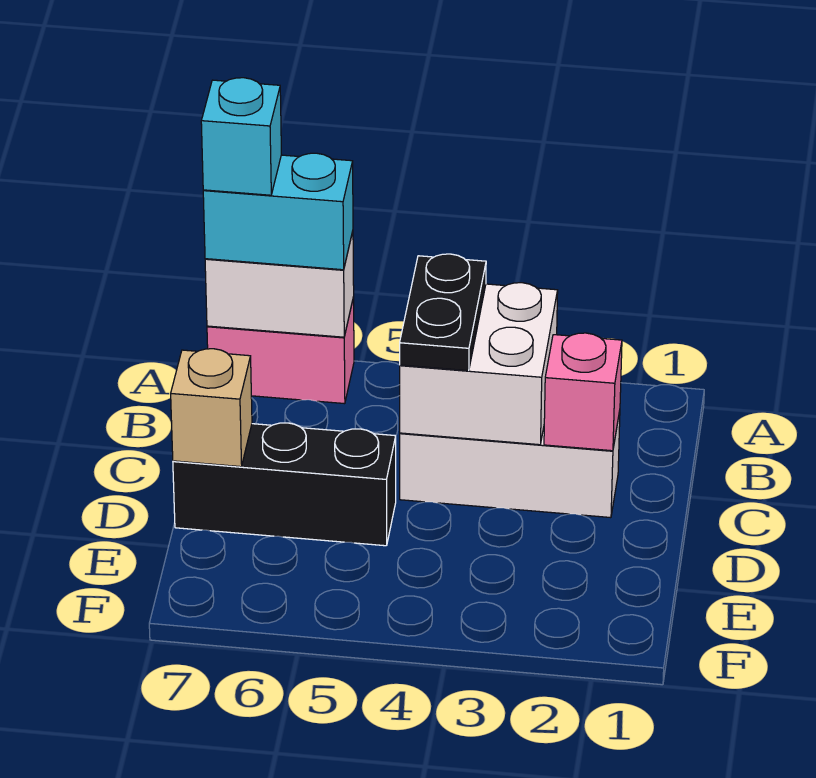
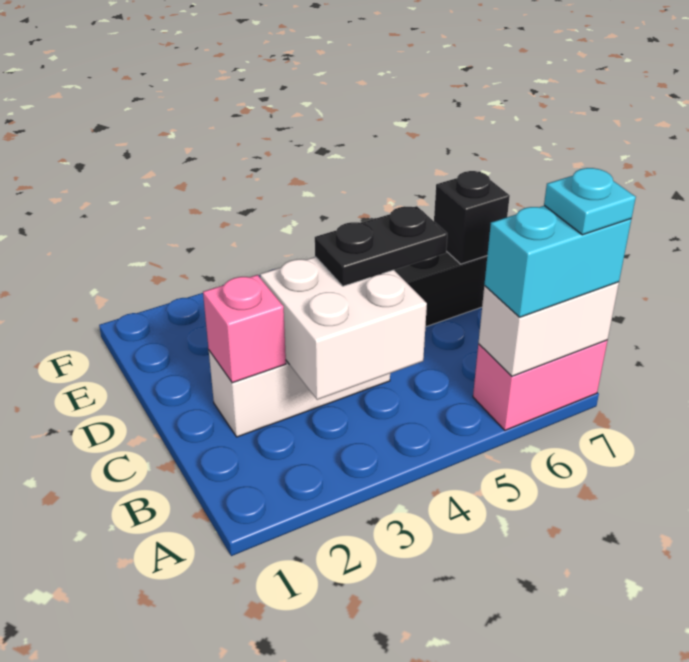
cyan brick A7 level 4 -> cyan plate A7 level 4
black plate B4:C4 level 3 -> black plate C4:C5 level 3
tan brick D7 level 2 -> black brick D7 level 2

